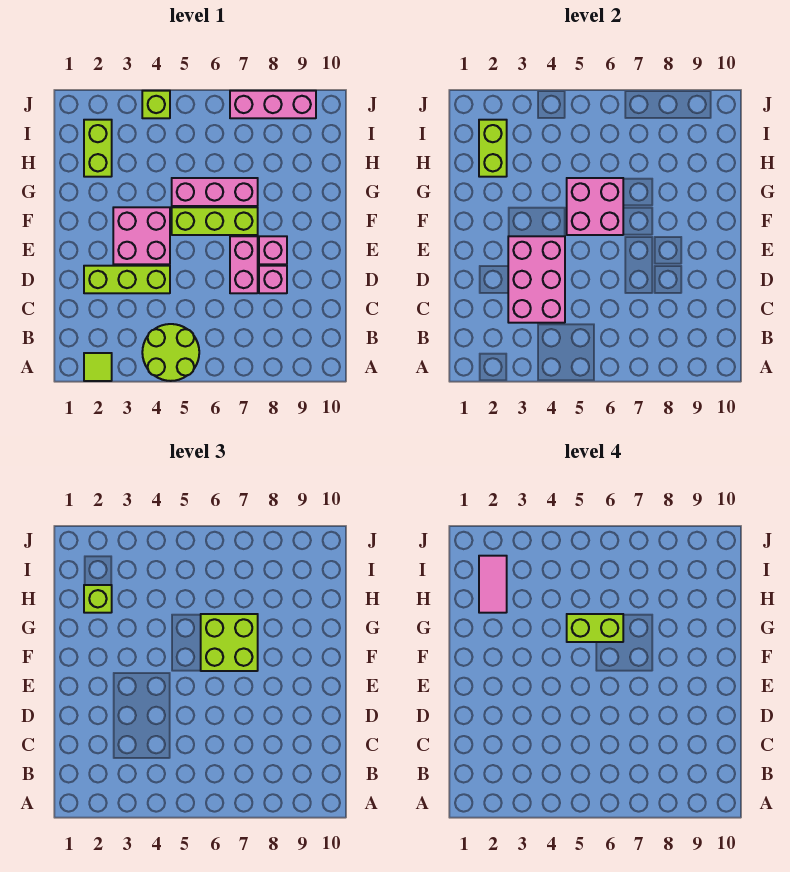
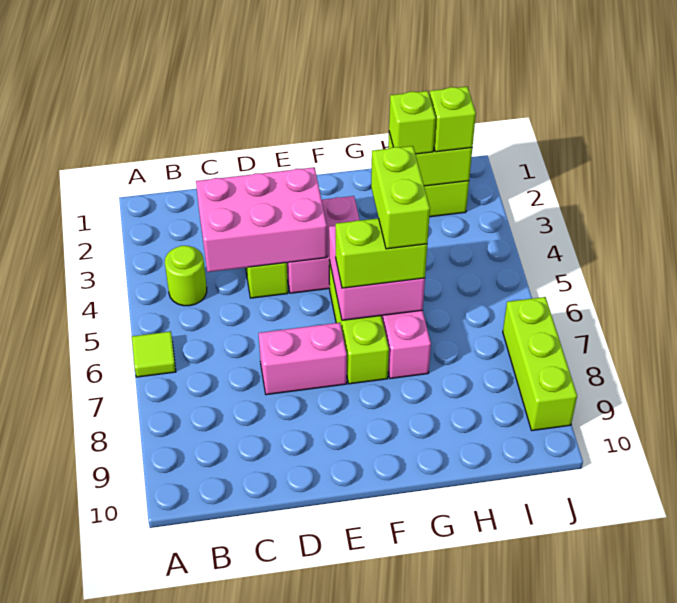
lime tile A2 level 1 -> lime tile A6 level 1
lime round brick A4:B5 level 1 -> lime round brick B4 level 1
pink brick D8 level 1 -> none
pink brick E8 level 1 -> none
lime brick F6:G7 level 3 -> lime brick F6:G6 level 3
pink tile H2:I2 level 4 -> none
lime brick J4 level 1 -> lime brick I2 level 3
pink brick J7:J9 level 1 -> lime brick J7:J9 level 1

